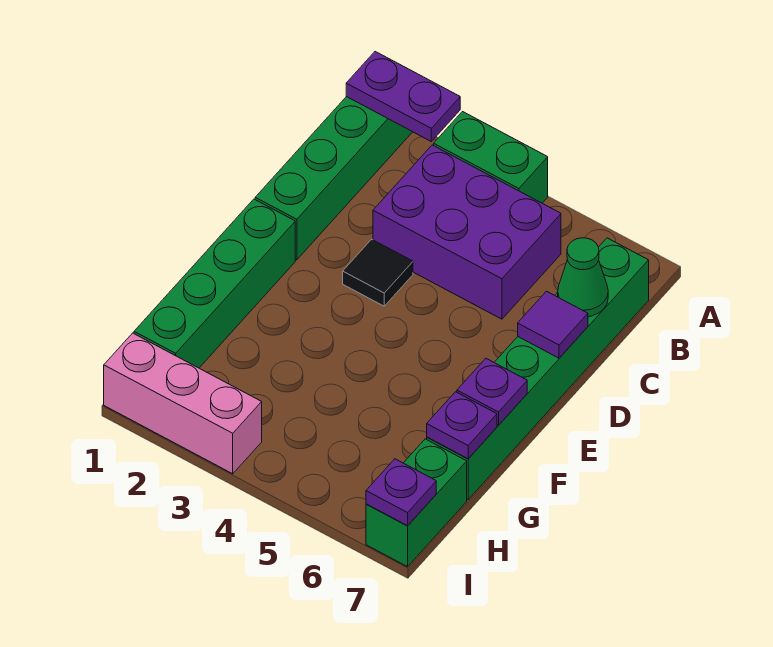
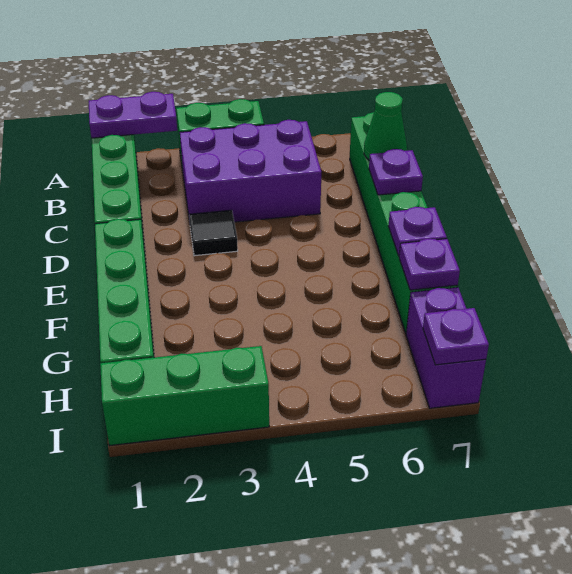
purple tile D7 level 2 -> purple plate D7 level 2
green brick H7:I7 level 1 -> purple brick H7:I7 level 1
pink brick I1:I3 level 1 -> green brick I1:I3 level 1

